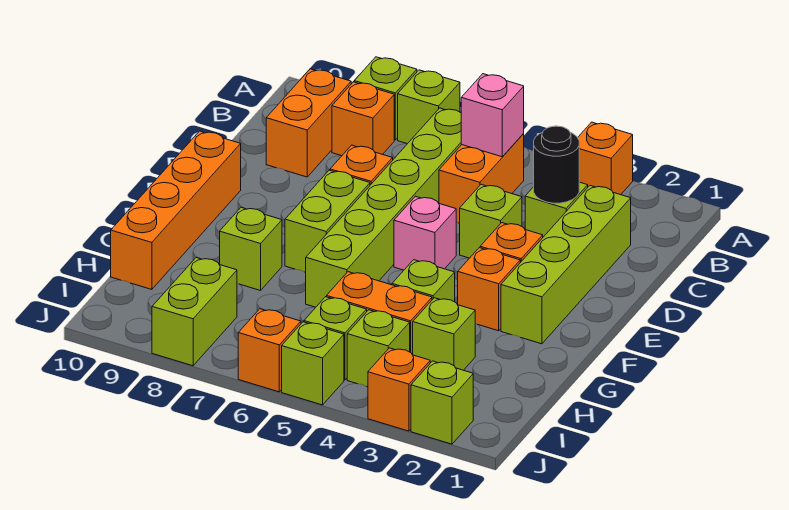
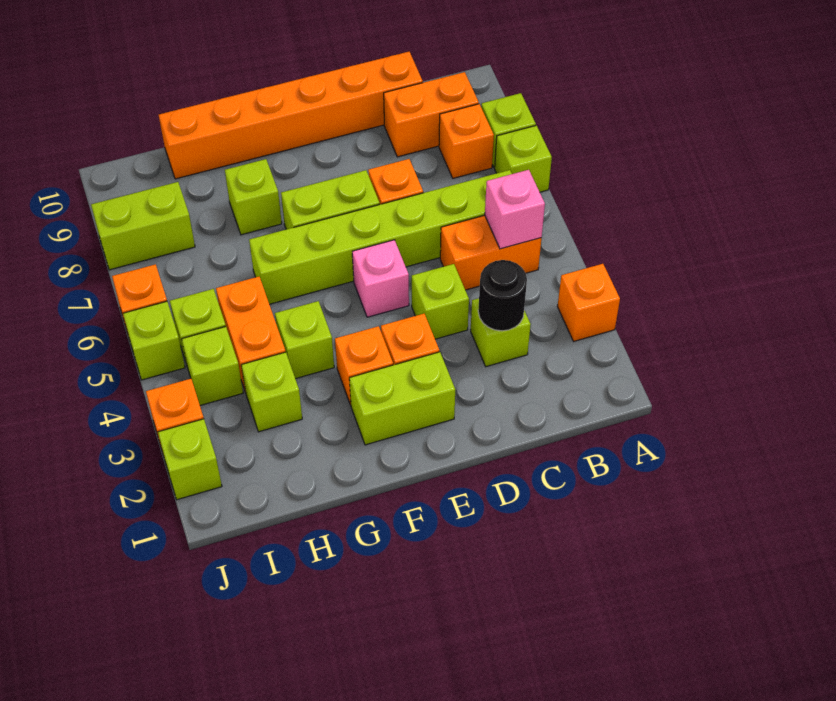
lime brick C2:F2 level 1 -> lime brick E2:F2 level 1
orange brick E10:H10 level 1 -> orange brick C10:H10 level 1

